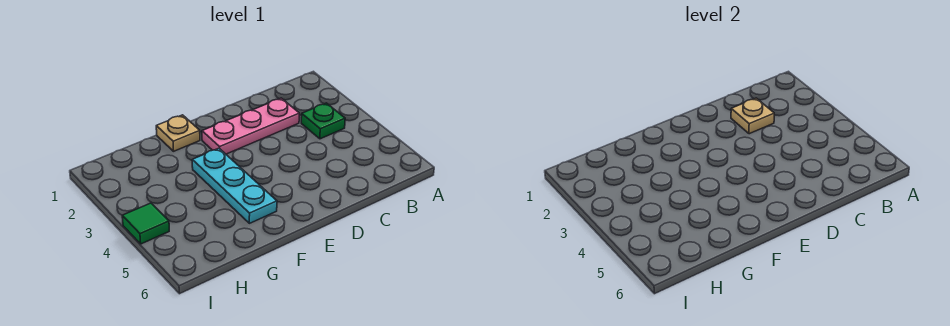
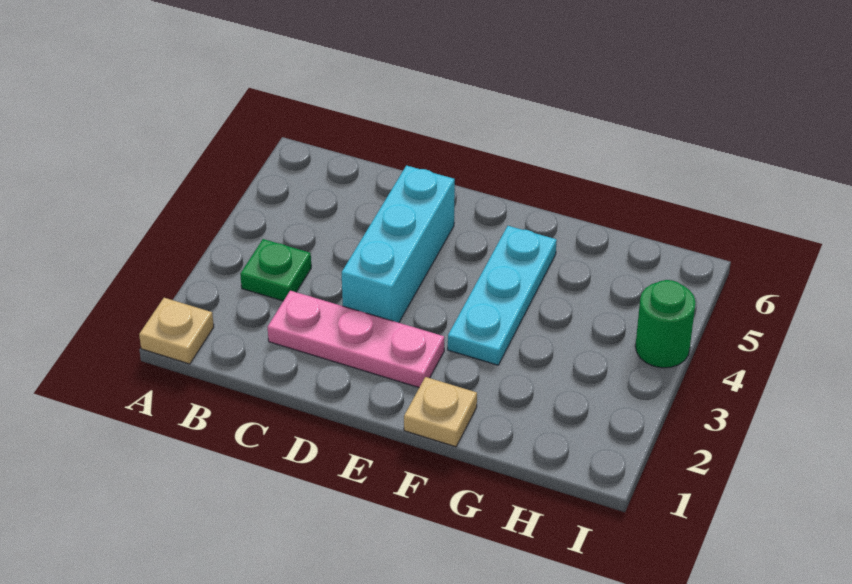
tan plate C2 level 2 -> tan plate A1 level 1
none -> cyan brick D3:D5 level 1
green tile I4 level 1 -> green round brick I4 level 1

